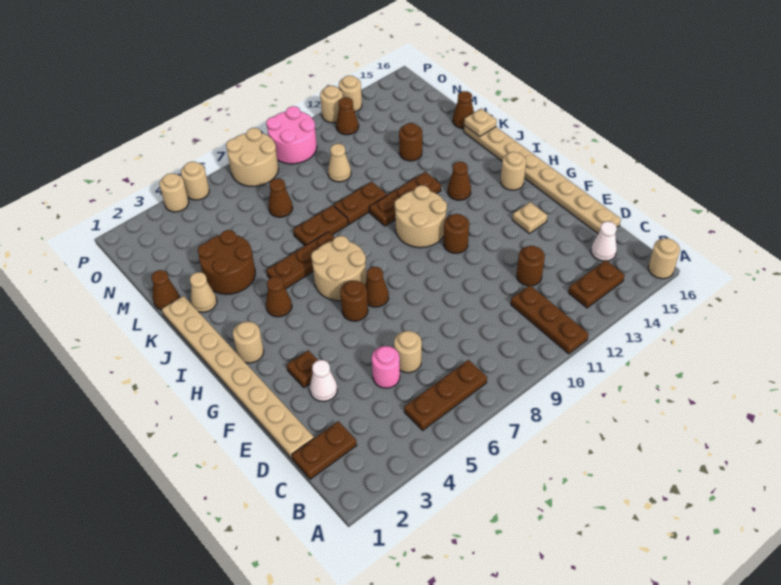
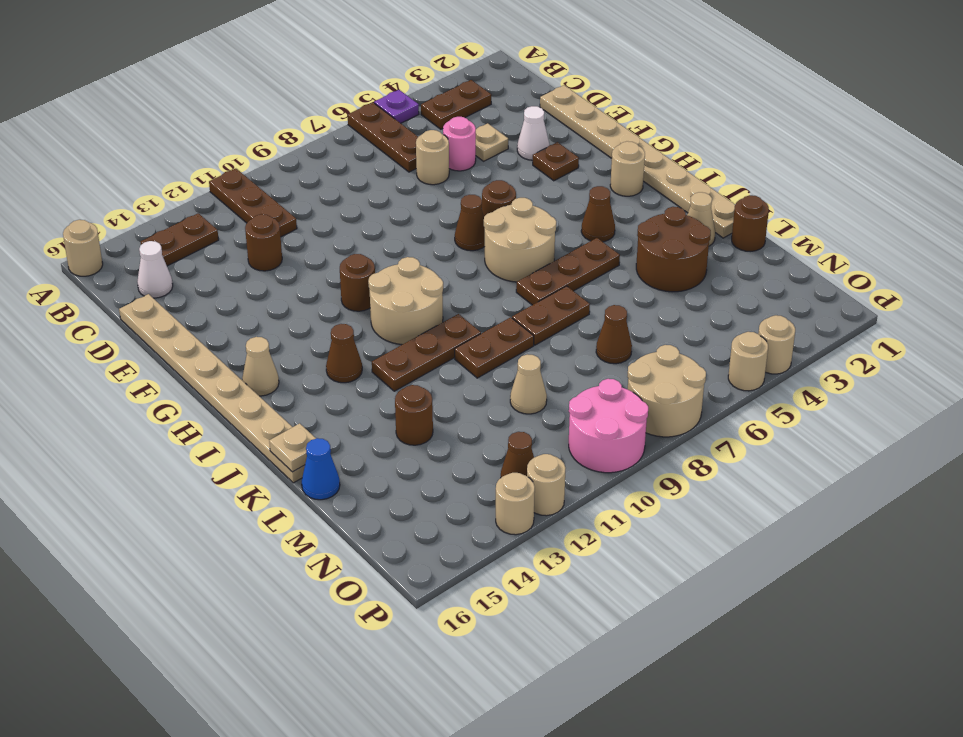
none -> purple plate A5 level 1
brown plate B5:B7 level 1 -> brown plate A6:C6 level 1
brown plate C1:C2 level 1 -> brown plate B3:B4 level 1
tan plate F14 level 1 -> tan plate D4 level 1
tan round brick H15 level 1 -> tan cone H15 level 1
brown cone L1 level 1 -> brown round brick L1 level 1
brown cone L16 level 1 -> blue cone L16 level 1

